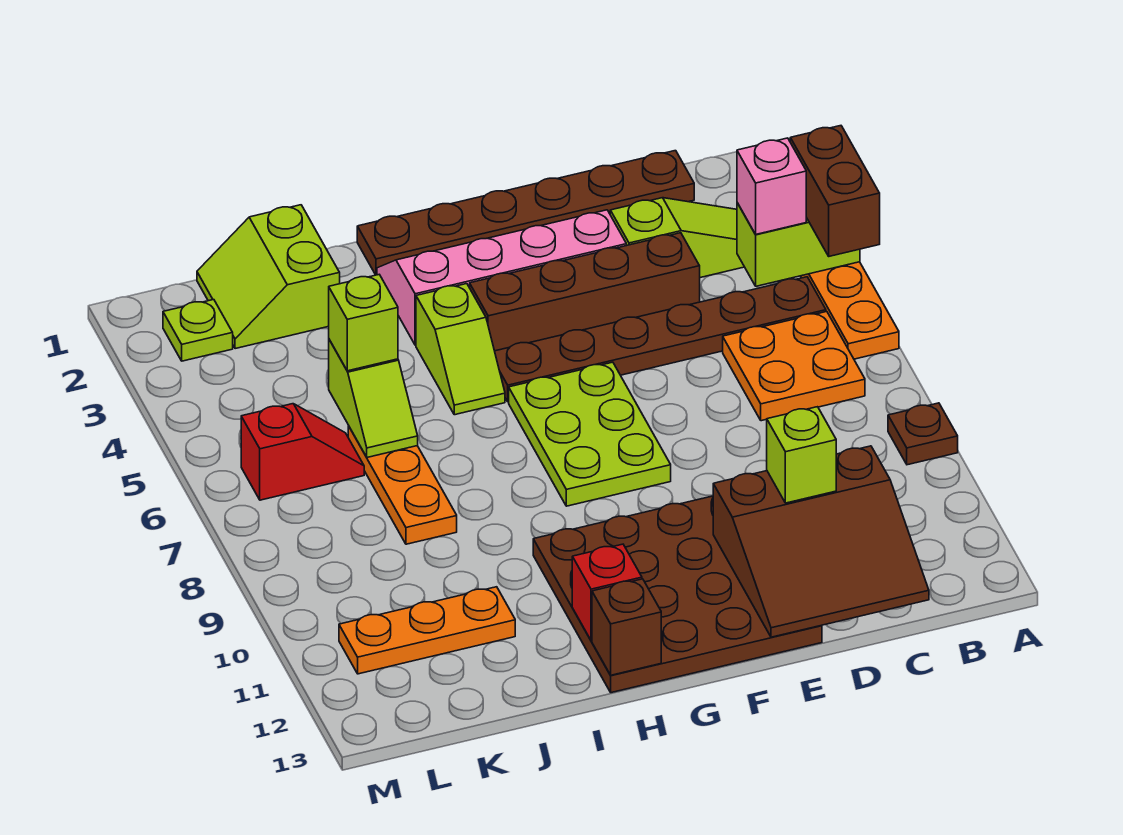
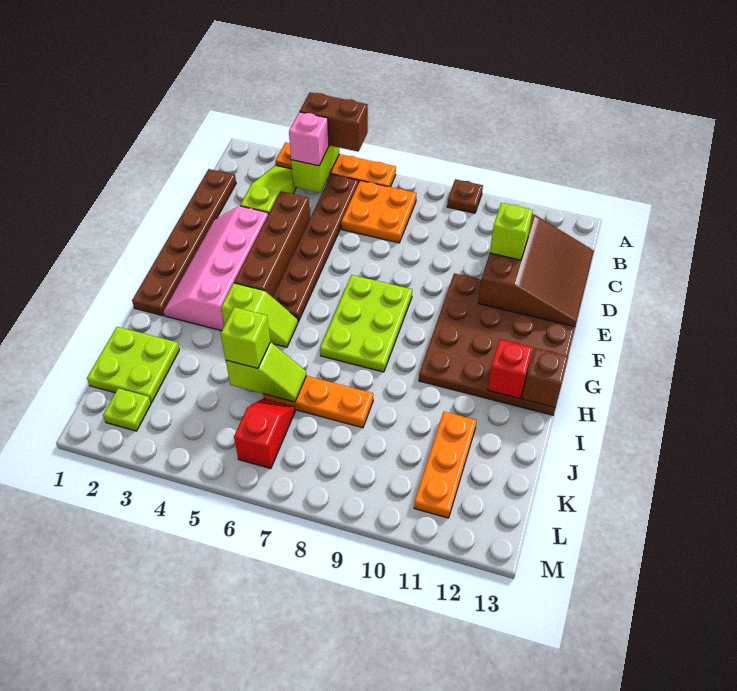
lime plate F6:G8 level 1 -> lime plate F7:H8 level 1
lime slope J1:K2 level 1 top J -> lime plate J1:K2 level 1

